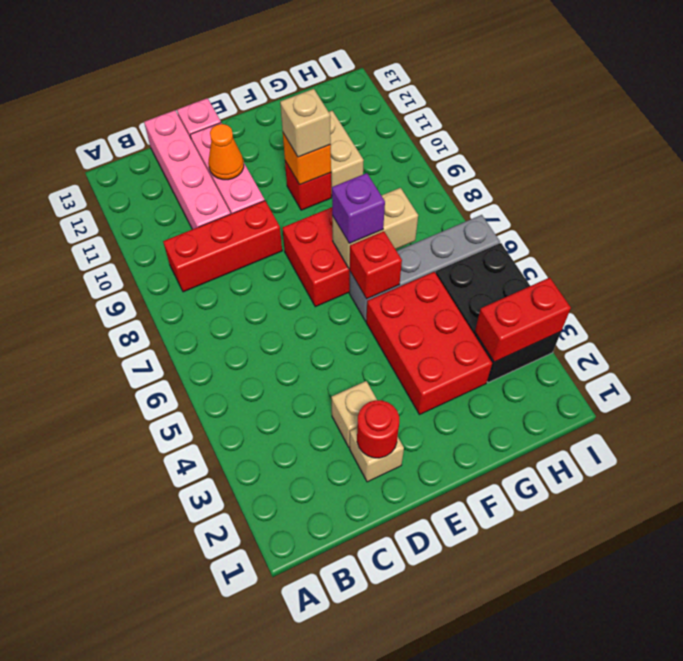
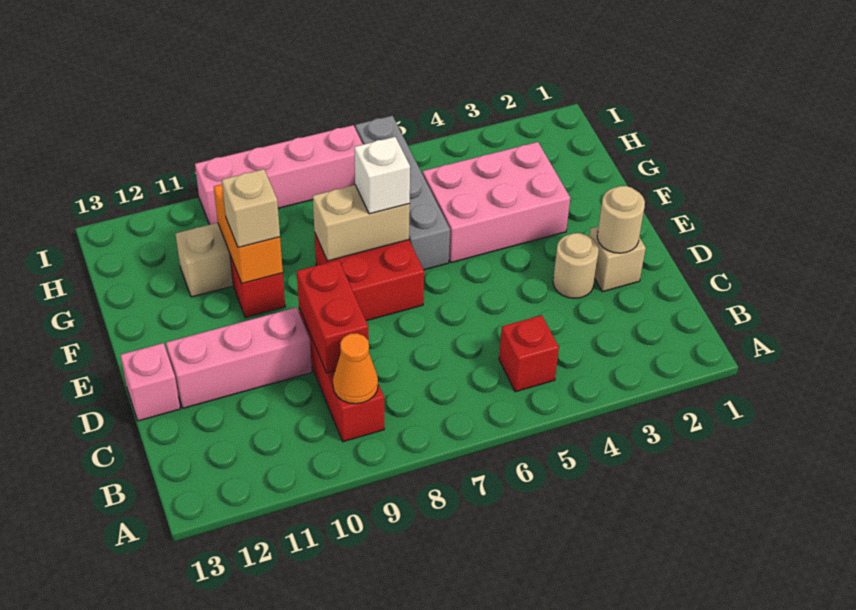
pink brick C10:C13 level 1 -> pink brick I7:I10 level 1
red round brick D2 level 2 -> tan round brick D2 level 2
tan brick D3 level 1 -> tan round brick D3 level 1
orange cone D11 level 2 -> orange cone B9 level 2
red brick F3:G5 level 1 -> pink brick F3:G5 level 1
red brick F6 level 2 -> red brick B5 level 1
tan brick F7:G7 level 2 -> tan brick F7:F8 level 2
purple brick F7 level 3 -> white brick F7 level 3
orange brick F10 level 2 -> orange brick F10:G10 level 2
black brick H3:I5 level 1 -> none
red brick H3:I3 level 2 -> red brick C9:D9 level 2

